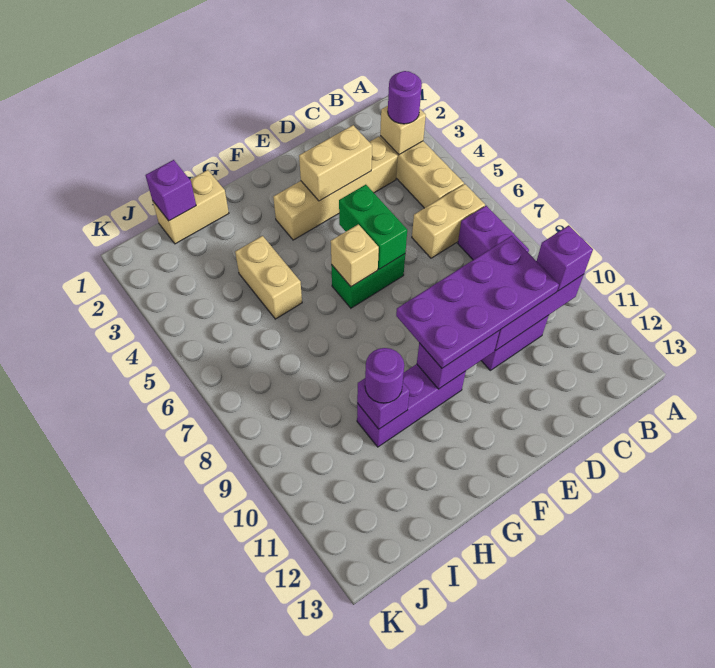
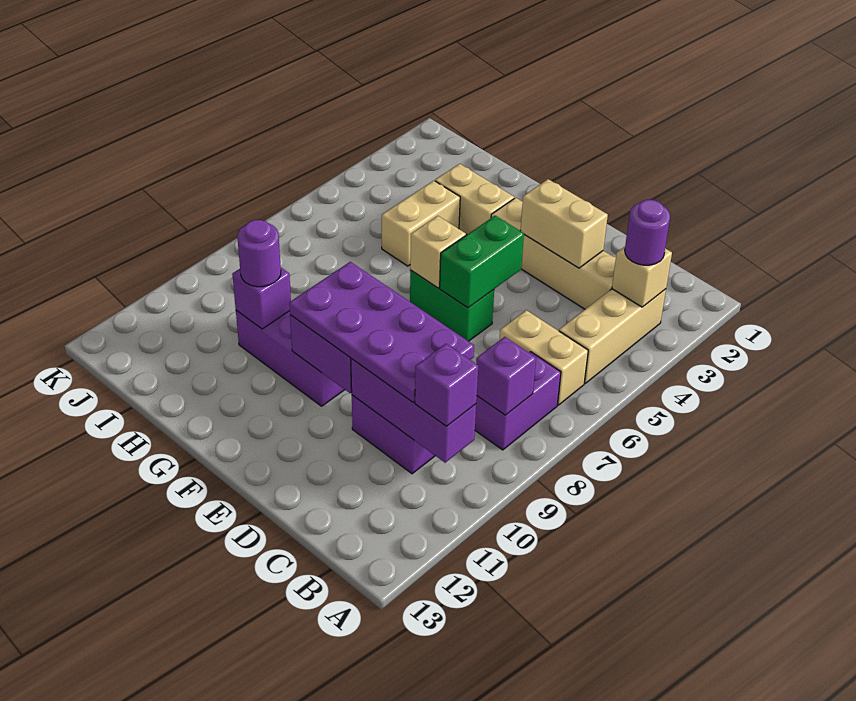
tan brick H1:I1 level 1 -> tan brick G3:H3 level 1
purple brick I1 level 2 -> purple brick B8 level 2

